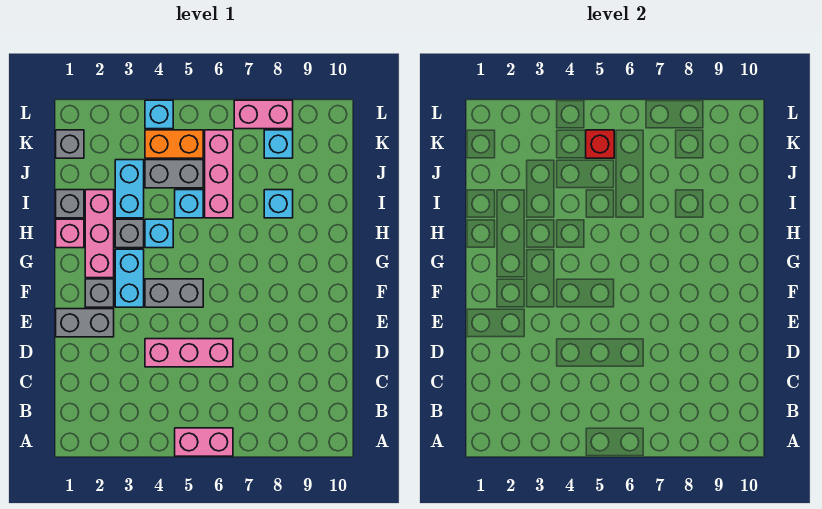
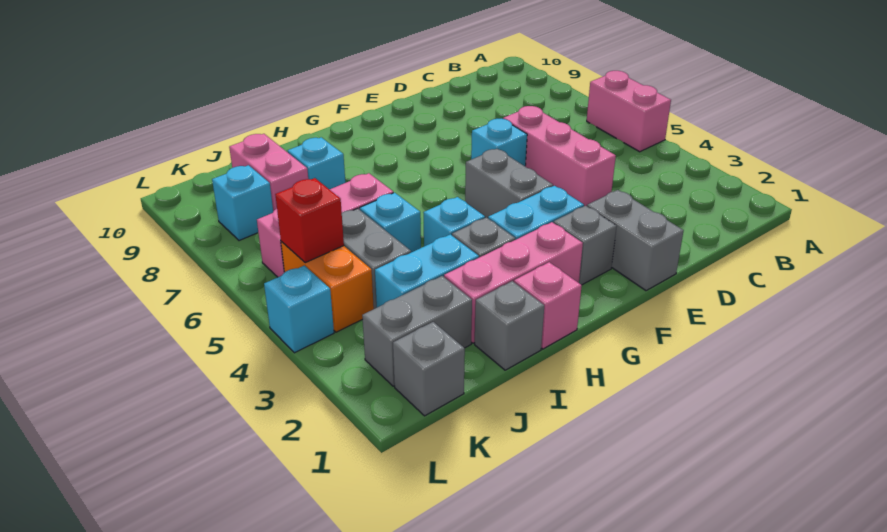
none -> cyan brick E6 level 1
none -> grey brick J2:K2 level 1
pink brick L7:L8 level 1 -> pink brick J8:J9 level 1

